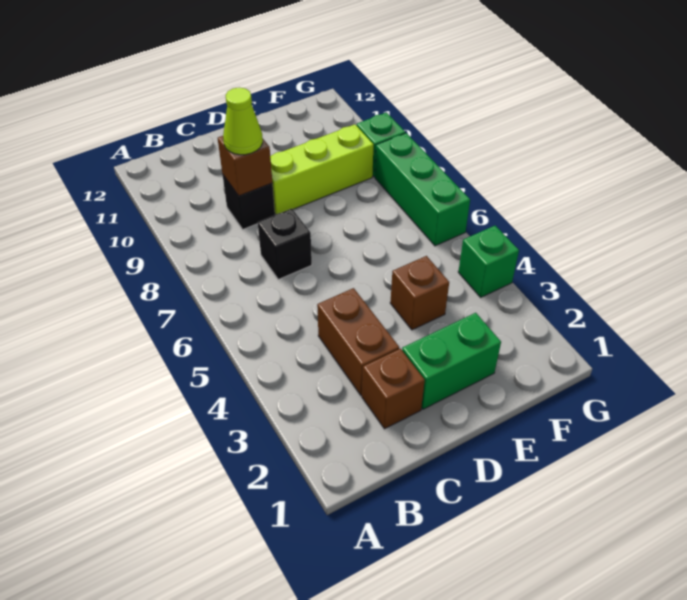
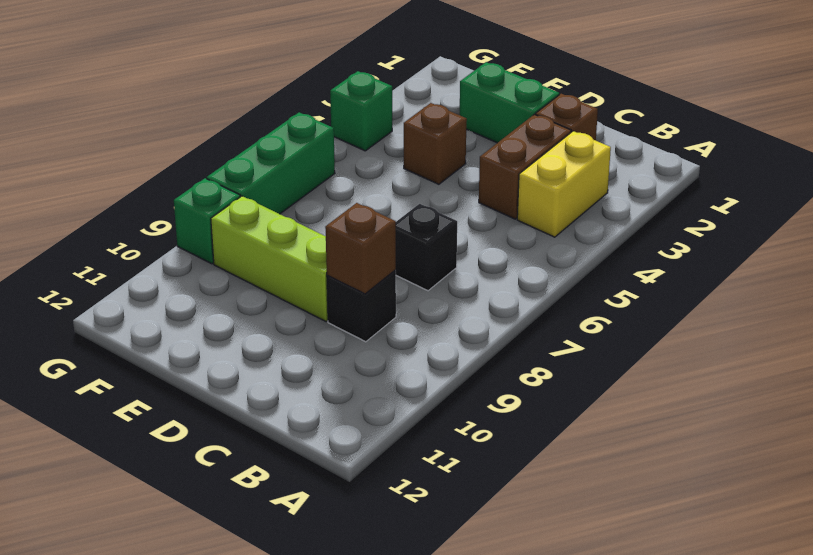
none -> yellow brick B3:B4 level 1
lime cone C9 level 3 -> none

